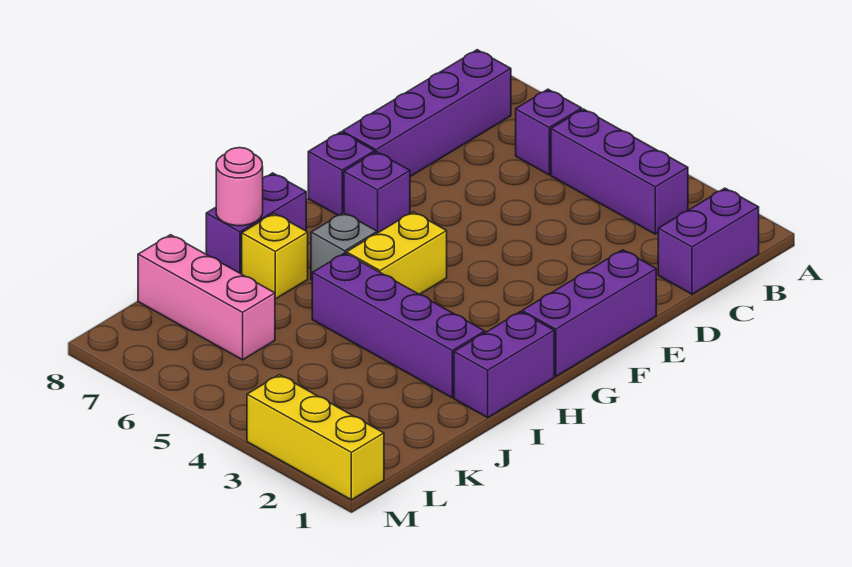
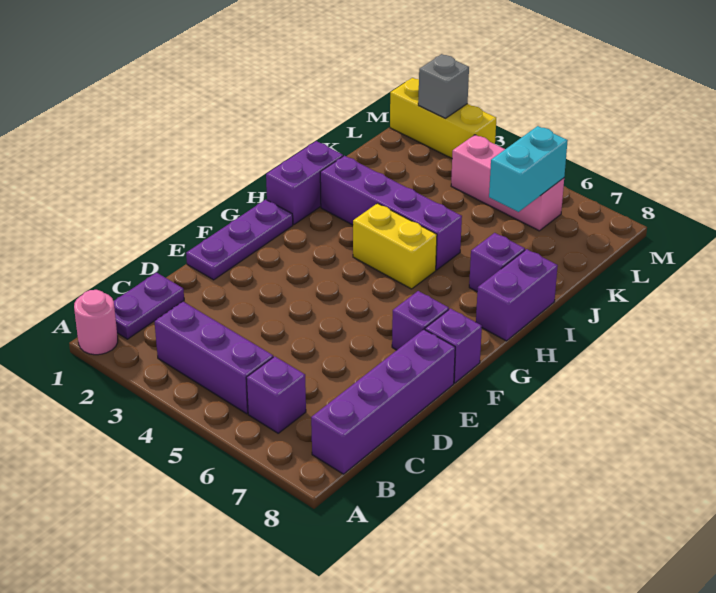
purple brick B1:C1 level 1 -> purple plate B1:C1 level 1
purple brick E1:G1 level 1 -> purple plate E1:G1 level 1
yellow brick G5:H5 level 1 -> yellow brick H4:H5 level 1
grey brick H6 level 1 -> grey brick M2 level 2
yellow brick I7 level 1 -> purple brick I7 level 1
pink round brick I8 level 2 -> pink round brick A1 level 1
pink brick K6:K8 level 1 -> pink brick L4:L6 level 1
none -> cyan brick K6:L6 level 2

